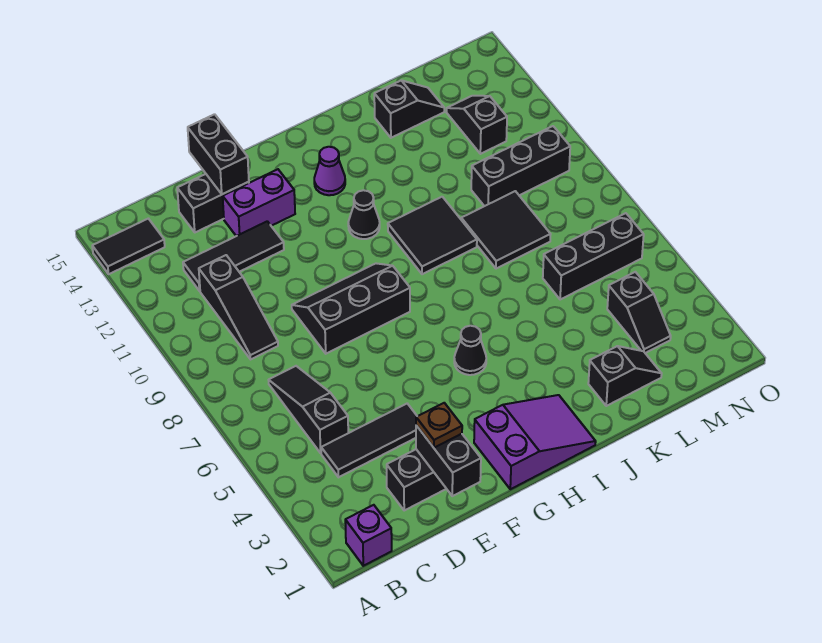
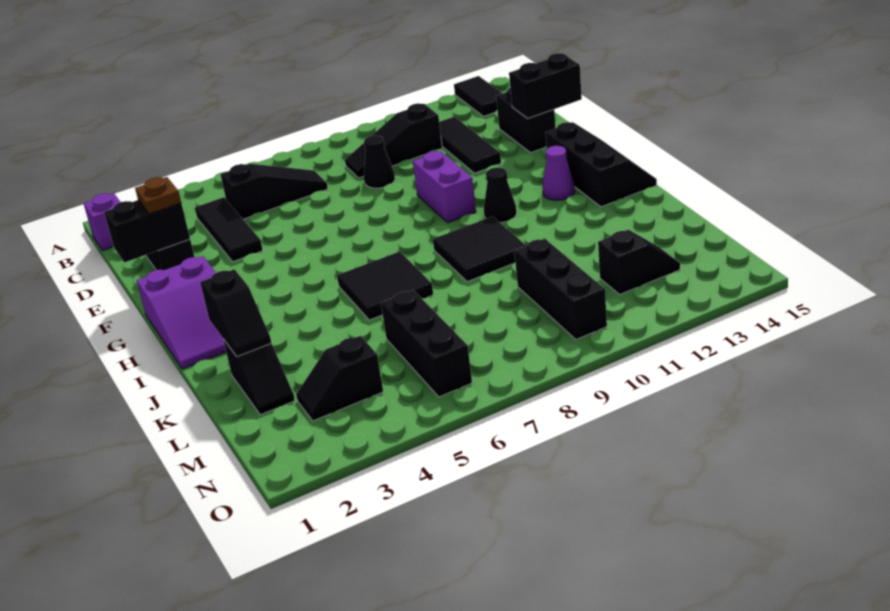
black slope E8:G9 level 1 top 8 -> black slope G14:I15 level 1 top 14
purple brick E13:F13 level 1 -> purple brick F10:G10 level 1
black cone H5 level 1 -> black cone D9 level 1
black tile K8:L9 level 1 -> black tile I6:J7 level 1
black slope K14:L14 level 1 top K -> black slope J2:K2 level 2 top J

